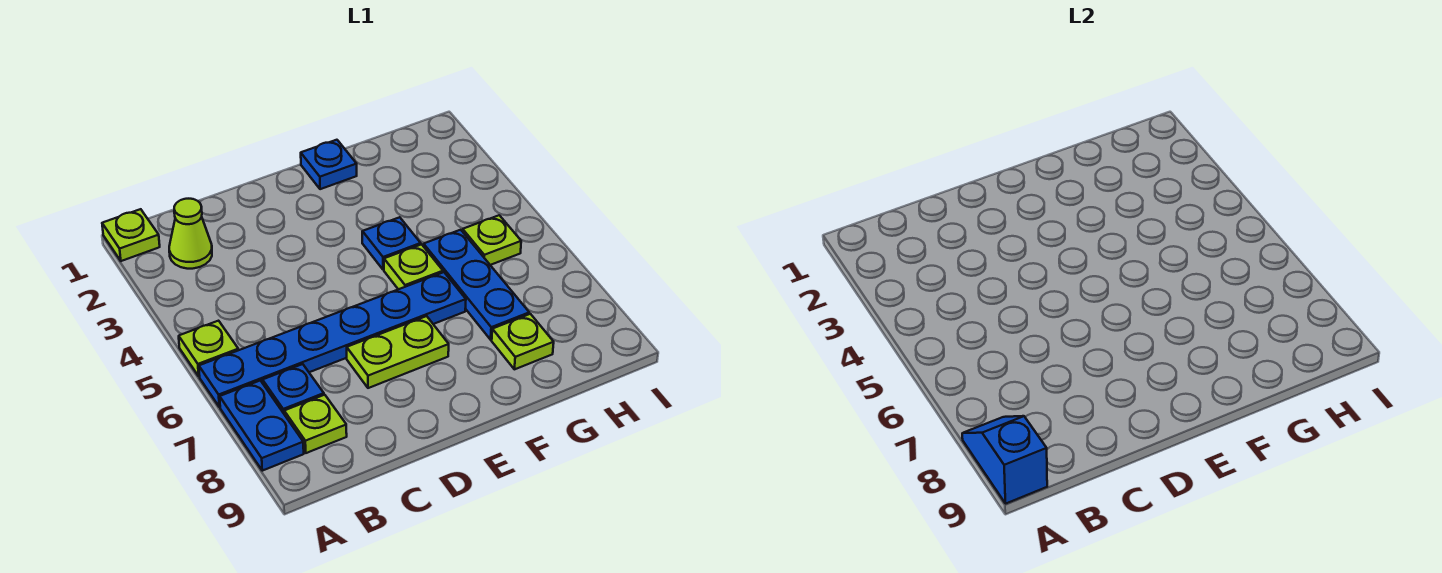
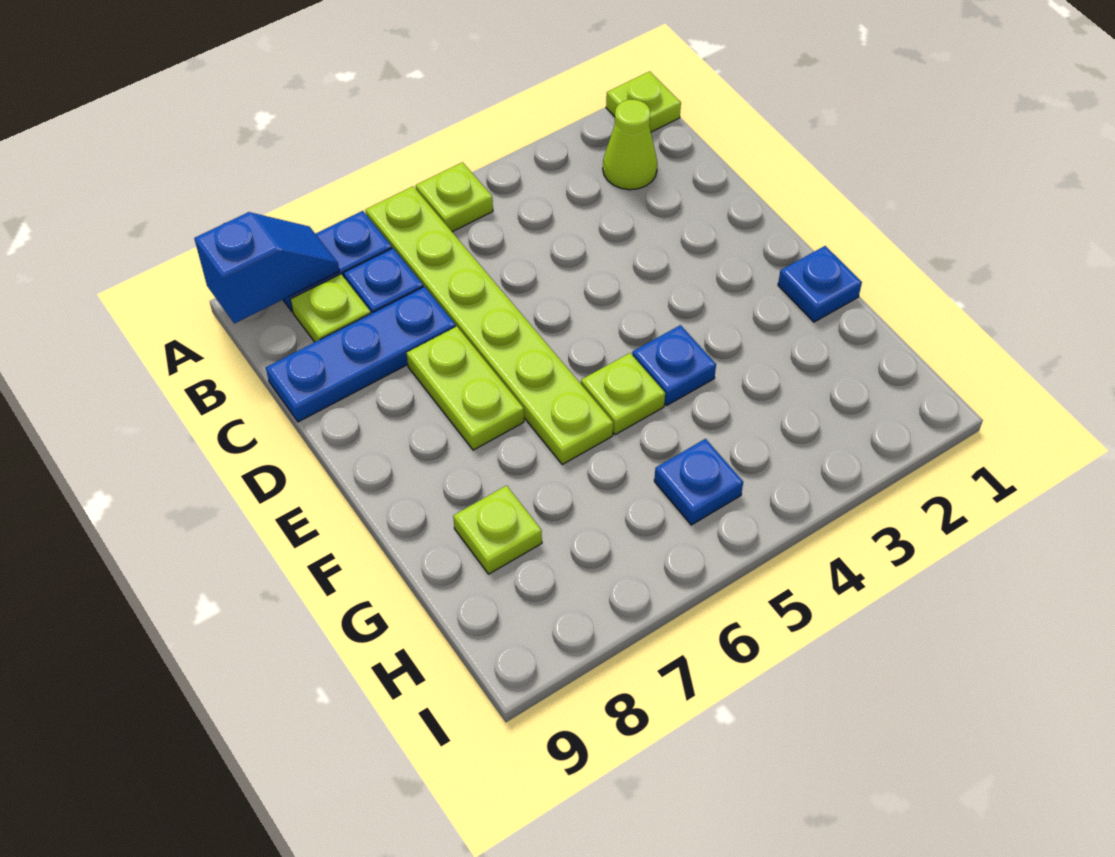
blue plate A6:F6 level 1 -> lime plate A6:F6 level 1
blue plate G5:G7 level 1 -> blue plate C7:C9 level 1
lime plate H5 level 1 -> blue plate H5 level 1

